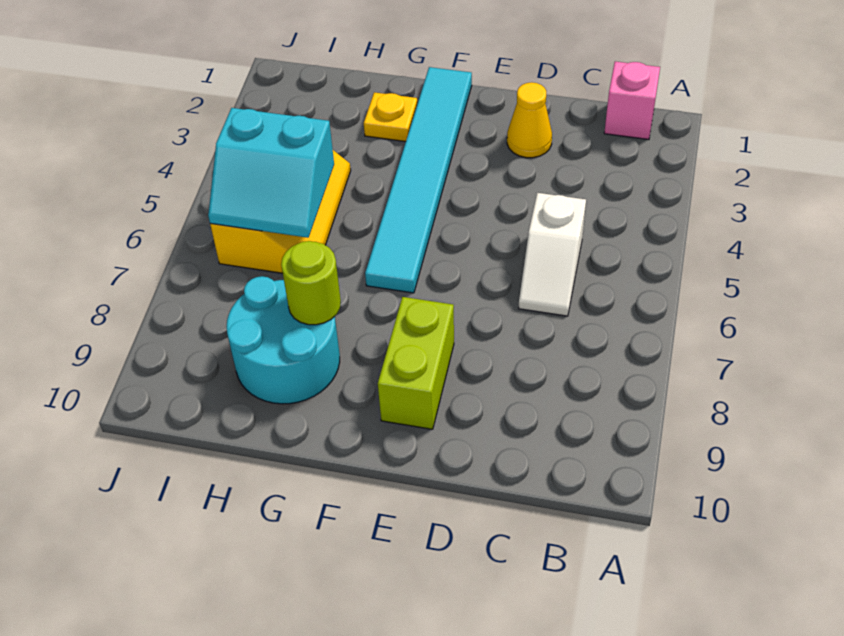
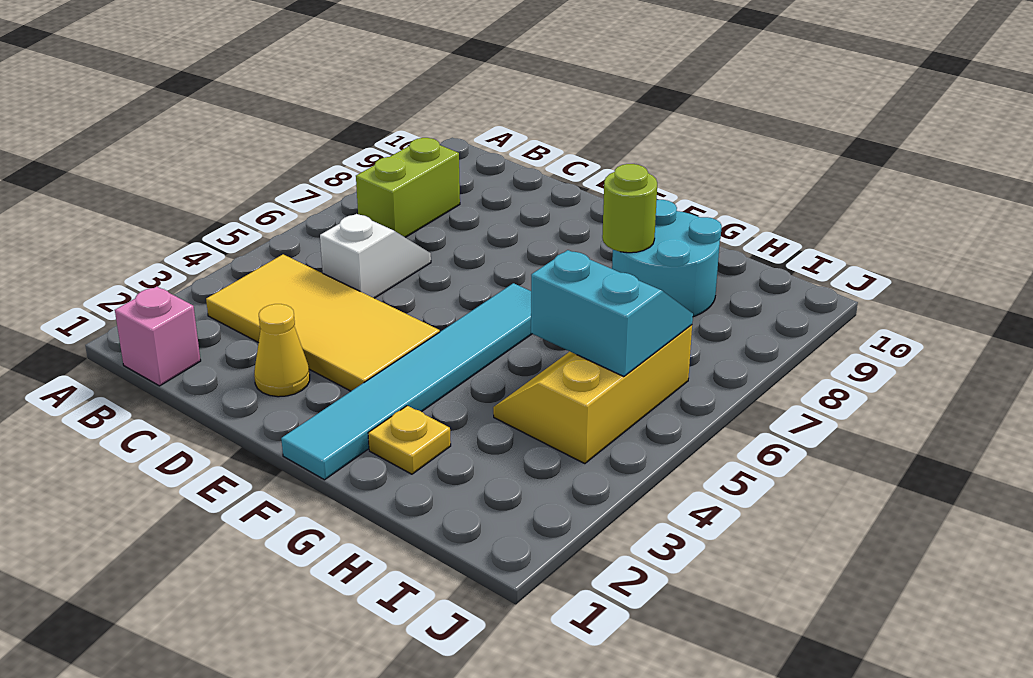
none -> yellow tile B3:E4 level 1
lime brick E8:E9 level 1 -> lime brick B7:B8 level 1

